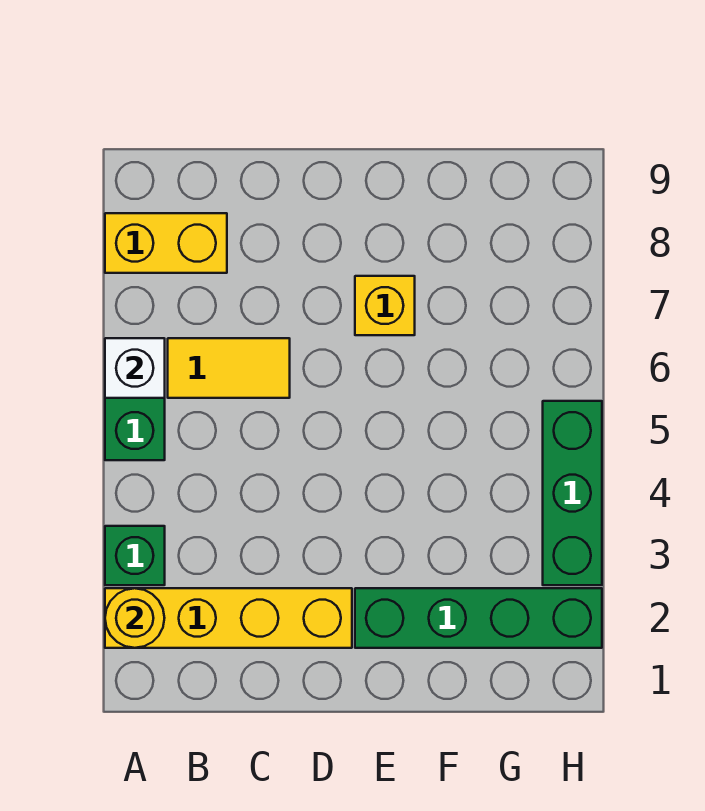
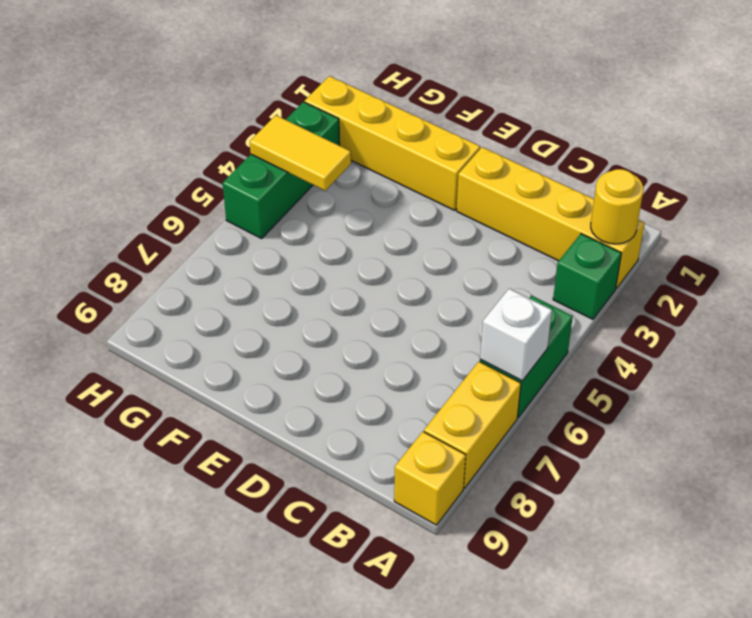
yellow brick A8:B8 level 1 -> yellow brick A7:A8 level 1
yellow tile B6:C6 level 1 -> yellow tile G4:H4 level 2
green brick E2:H2 level 1 -> yellow brick E2:H2 level 1
yellow brick E7 level 1 -> yellow brick A9 level 1

